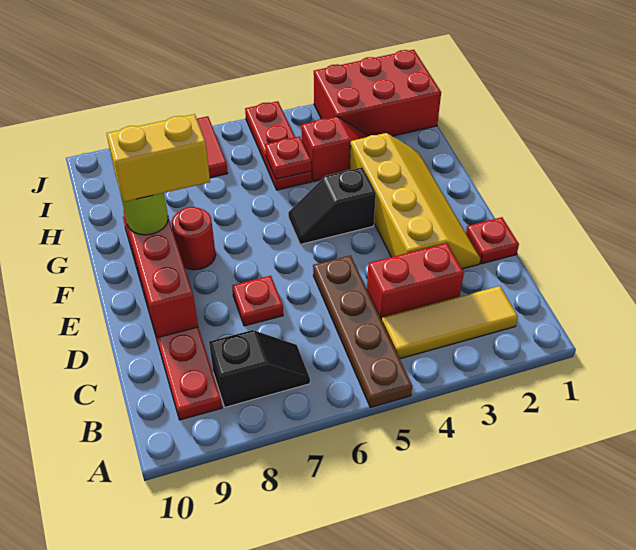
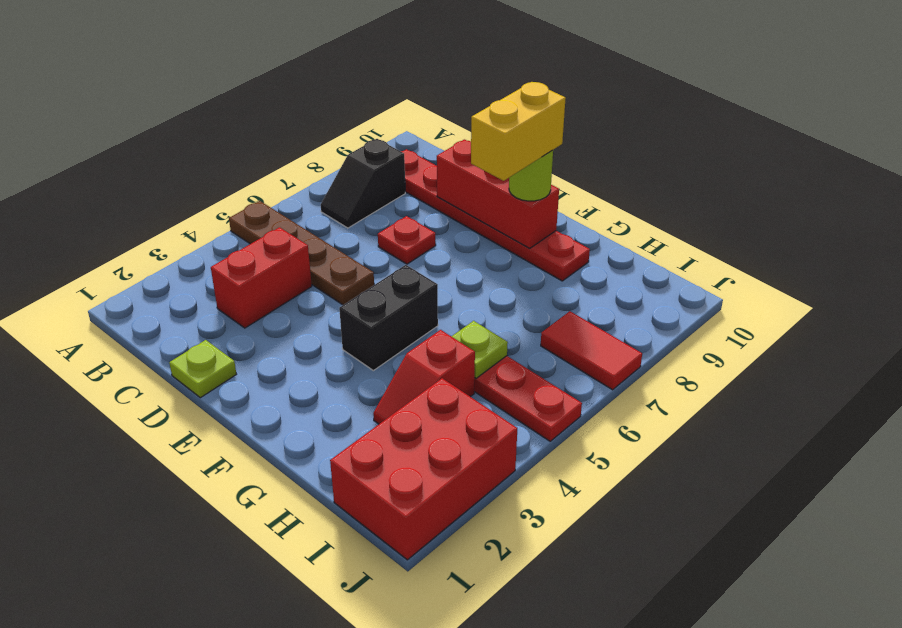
yellow tile B2:B4 level 1 -> none
red plate D1 level 1 -> lime plate D1 level 1
yellow slope D2:G3 level 1 top 3 -> none
black slope F4:F5 level 1 top 4 -> black brick F4:F5 level 1
red round brick F8 level 1 -> none
red plate H5 level 2 -> lime plate H5 level 2

